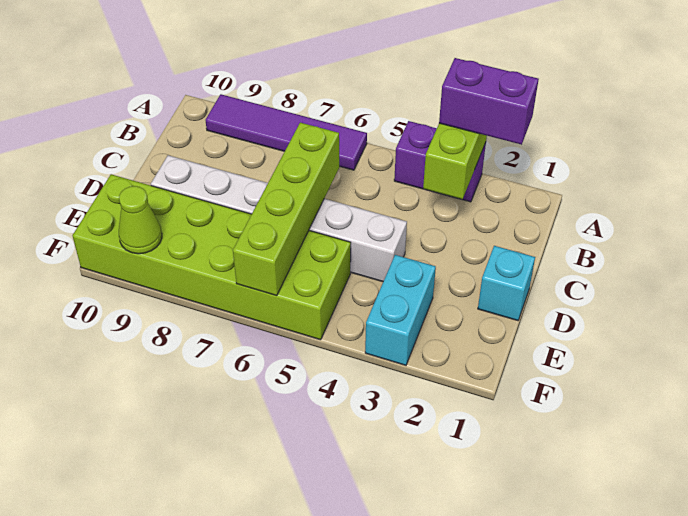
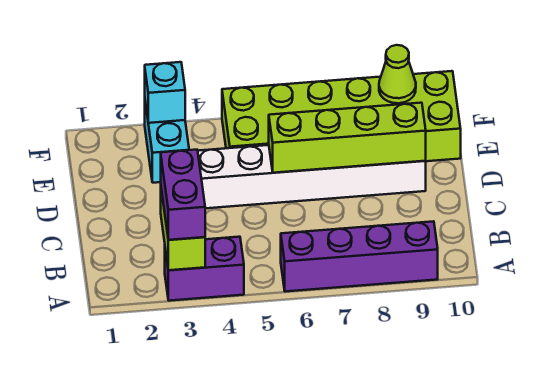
purple brick A2:A3 level 3 -> purple brick A3:B3 level 3
purple tile A6:A9 level 1 -> purple brick A6:A9 level 1
lime brick C6:F6 level 2 -> lime brick D6:D9 level 2
cyan brick D1 level 1 -> cyan brick F3 level 2

